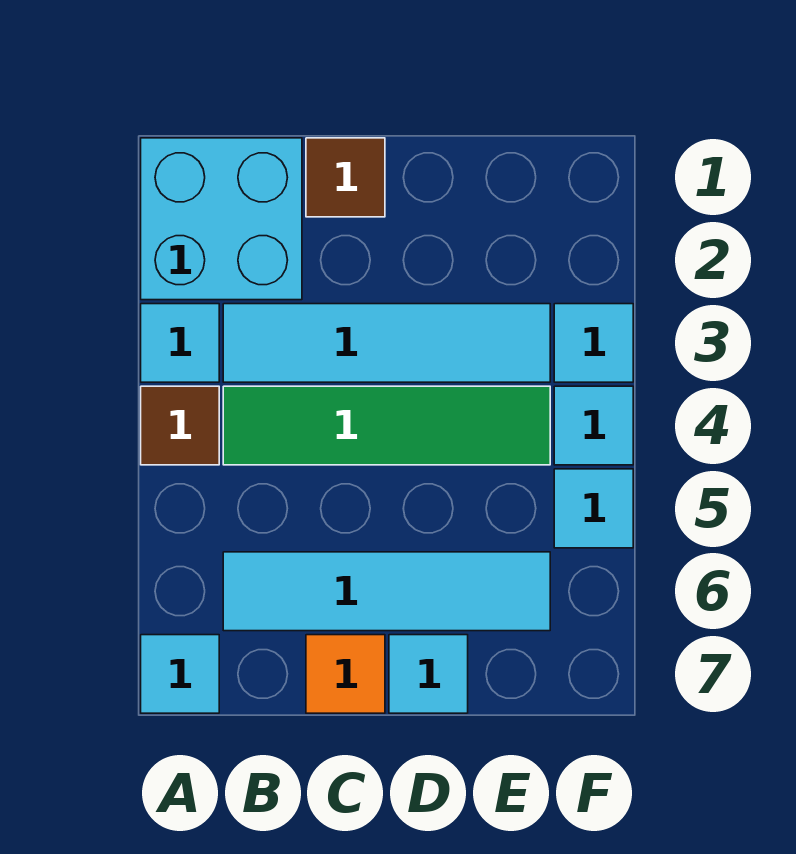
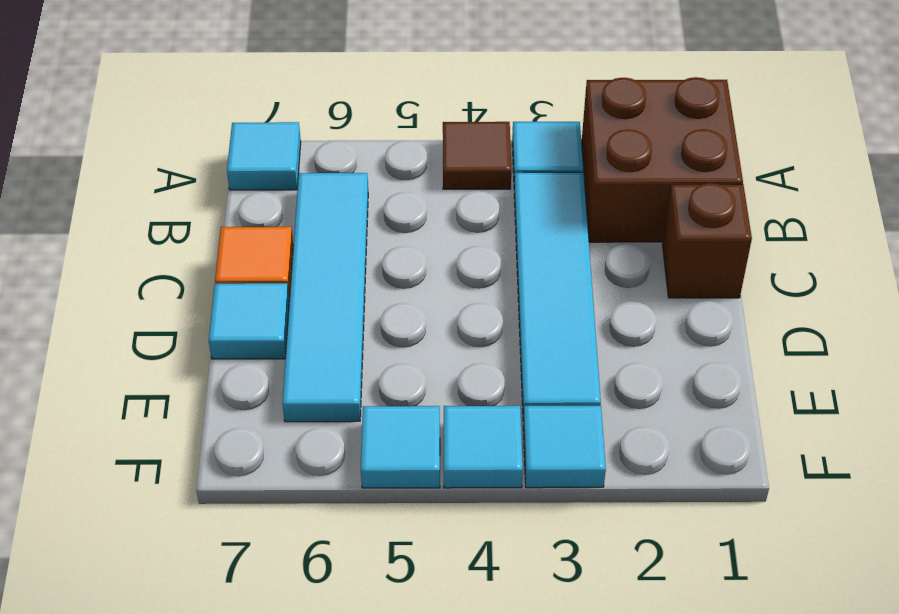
cyan brick A1:B2 level 1 -> brown brick A1:B2 level 1
green tile B4:E4 level 1 -> none
brown tile C1 level 1 -> brown brick C1 level 1

